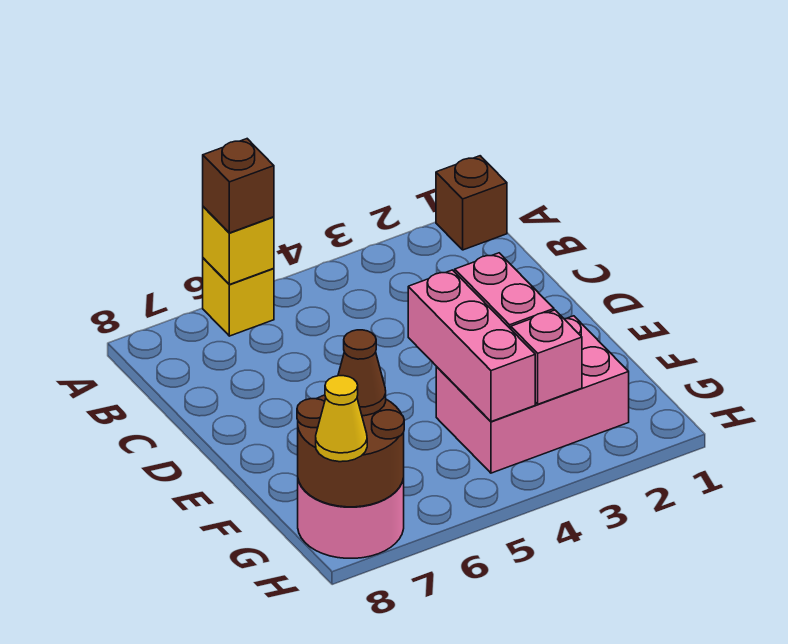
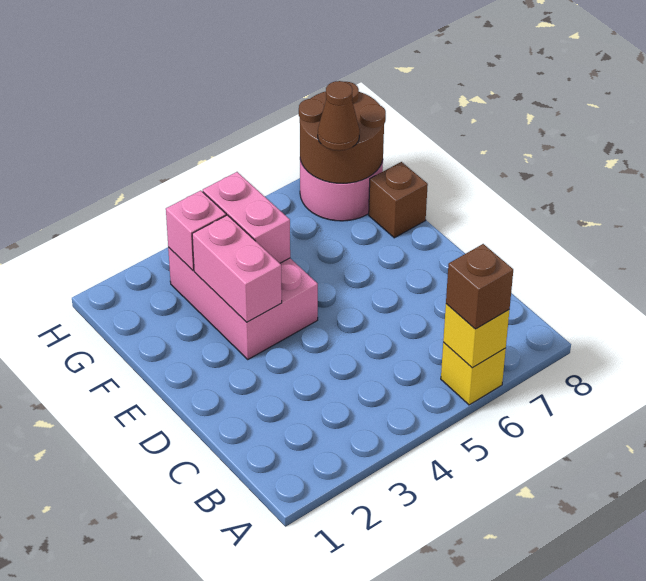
brown brick A1 level 1 -> brown brick F8 level 1
pink brick E4:G4 level 2 -> pink brick F4:G4 level 2
pink brick F2:G4 level 1 -> pink brick E3:G4 level 1
yellow cone H8 level 3 -> none

